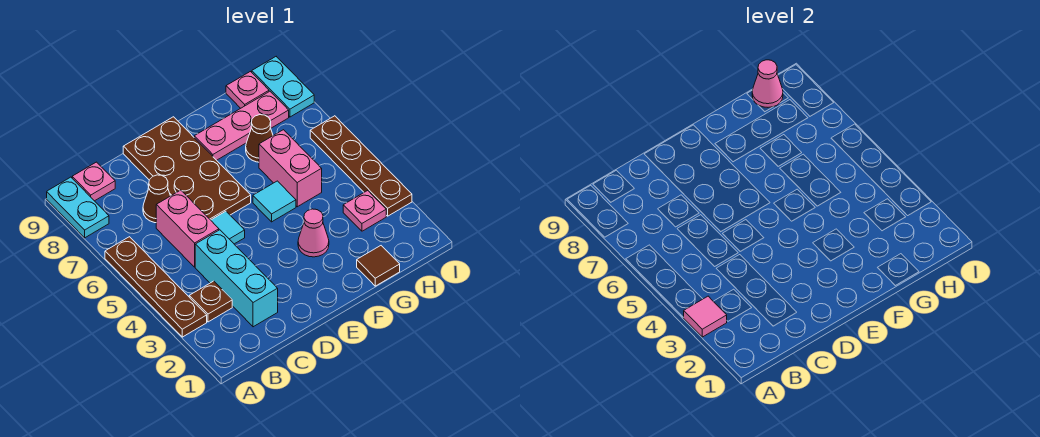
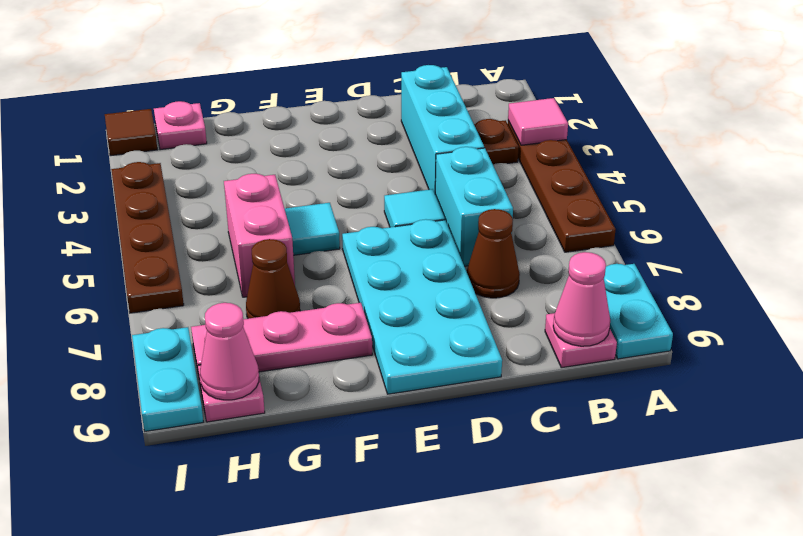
pink brick C5:C6 level 1 -> cyan brick C5:C6 level 1
brown plate D6:E9 level 1 -> cyan plate D6:E9 level 1
pink cone F3 level 1 -> pink cone B9 level 2
brown tile G1 level 1 -> brown tile I1 level 1
pink plate H3 level 1 -> pink plate H1 level 1

